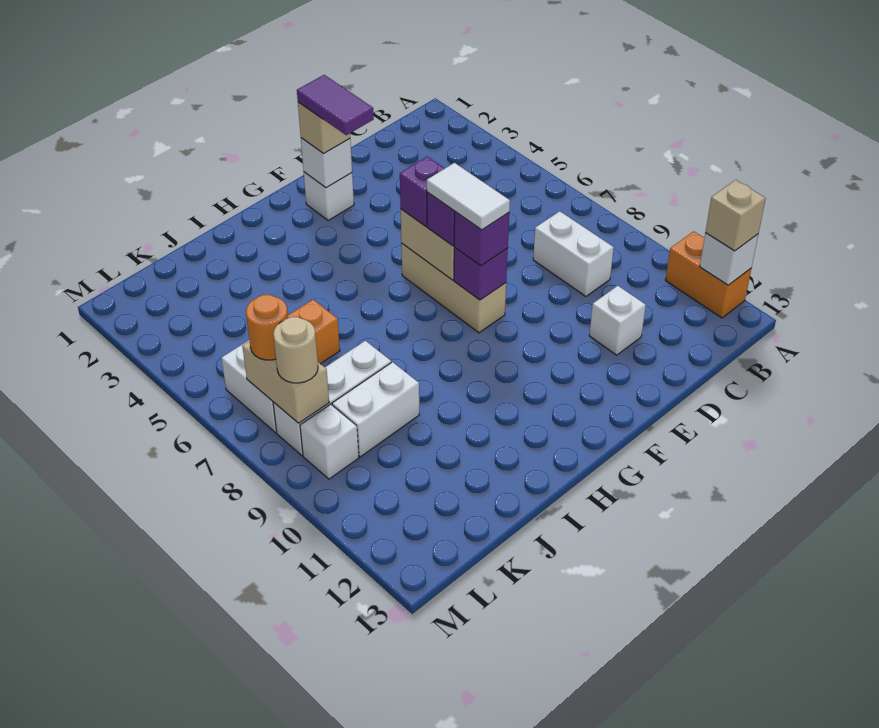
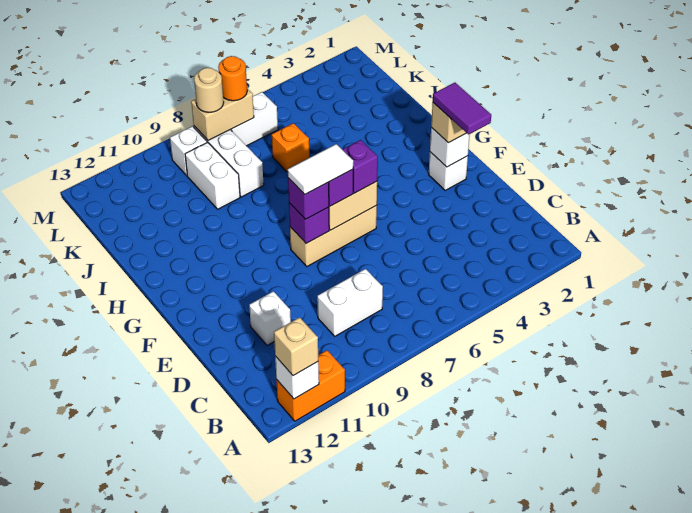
purple tile F2:F3 level 4 -> purple tile E2:F2 level 4

